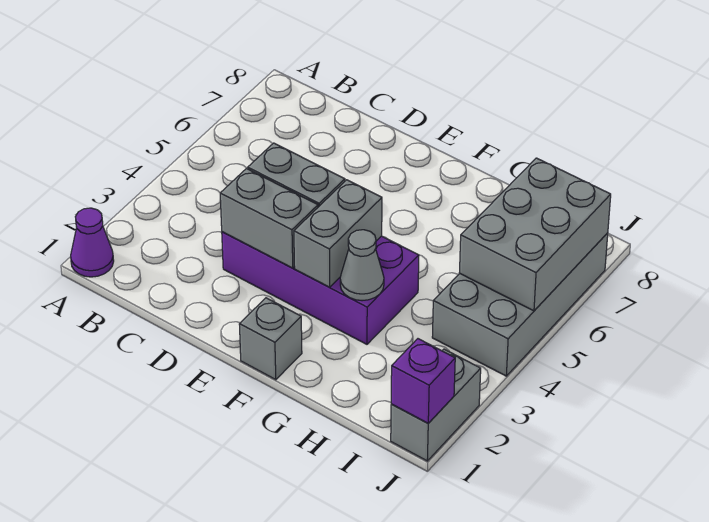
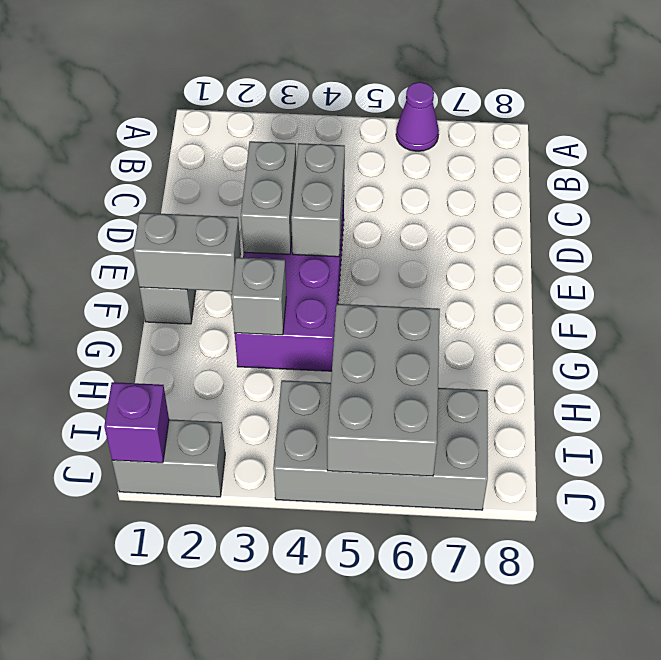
purple cone A1 level 1 -> purple cone A6 level 1
grey brick F3:F4 level 2 -> grey brick F1:F2 level 2
grey cone G3 level 2 -> grey brick G3 level 2
grey brick I5:J7 level 2 -> grey brick H5:J6 level 2

